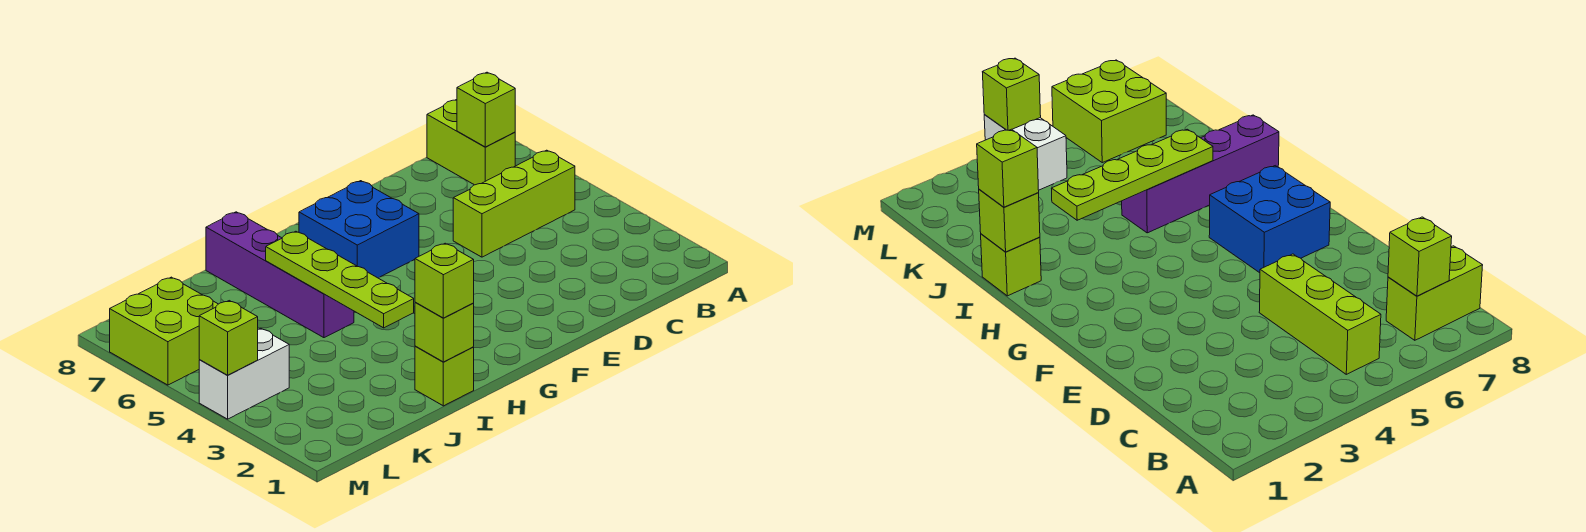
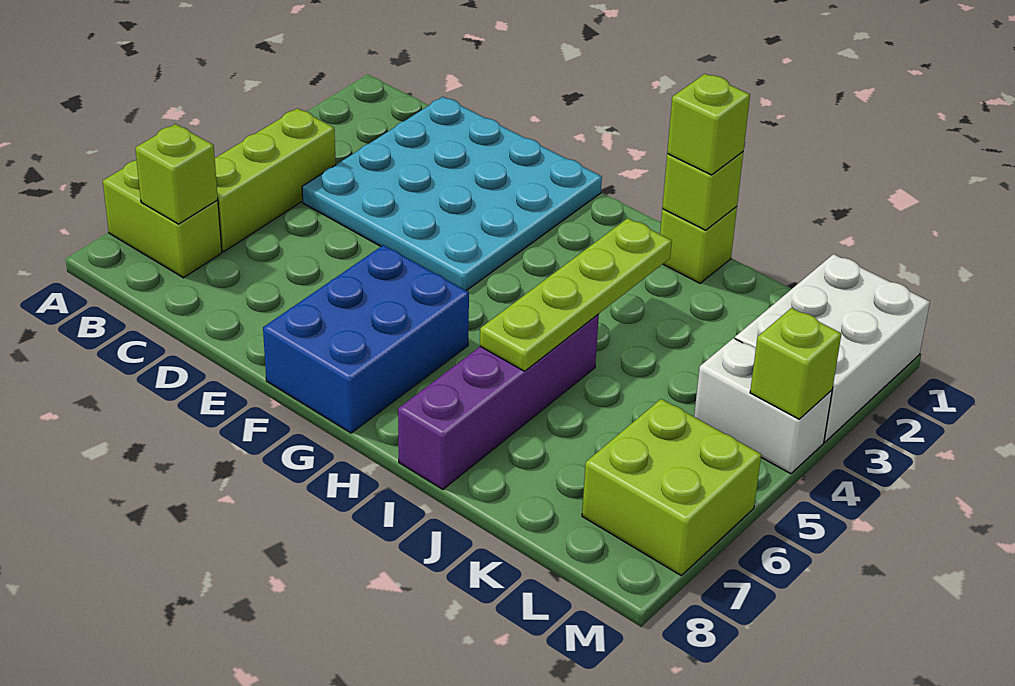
lime brick B5:D5 level 1 -> lime brick B4:B6 level 1
lime brick B7:B8 level 1 -> lime brick A7:B7 level 1
none -> cyan plate C1:F4 level 1
blue brick F6:G7 level 1 -> blue brick F6:G8 level 1
none -> white brick L1:M3 level 1

